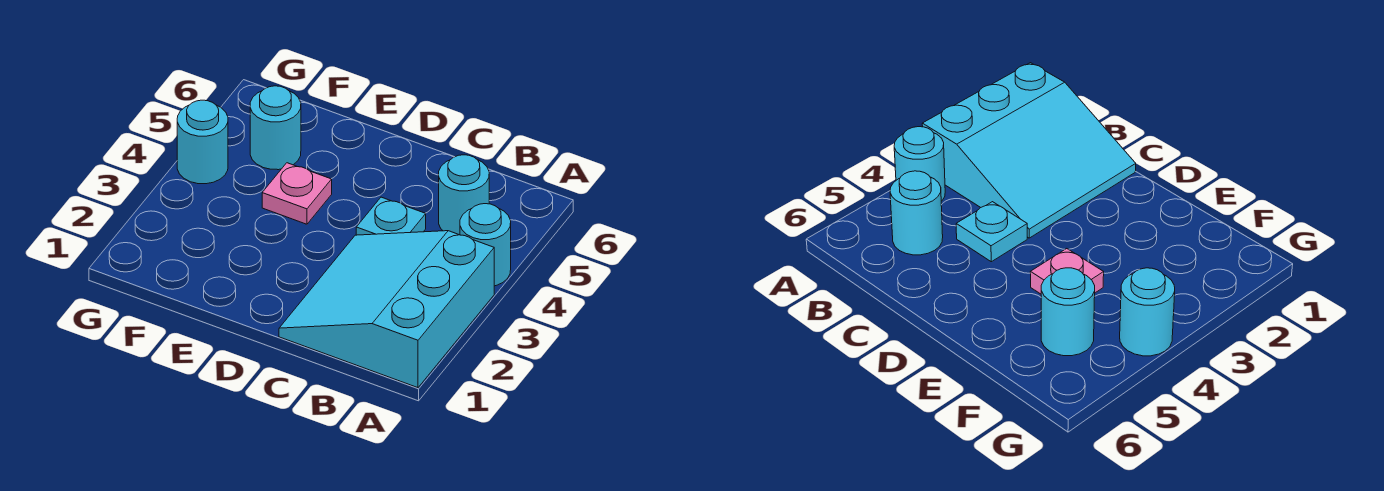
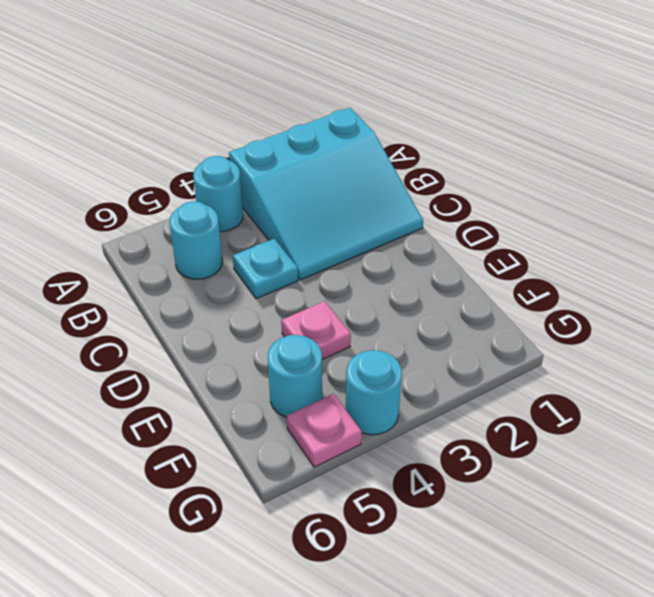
none -> pink plate G5 level 1

